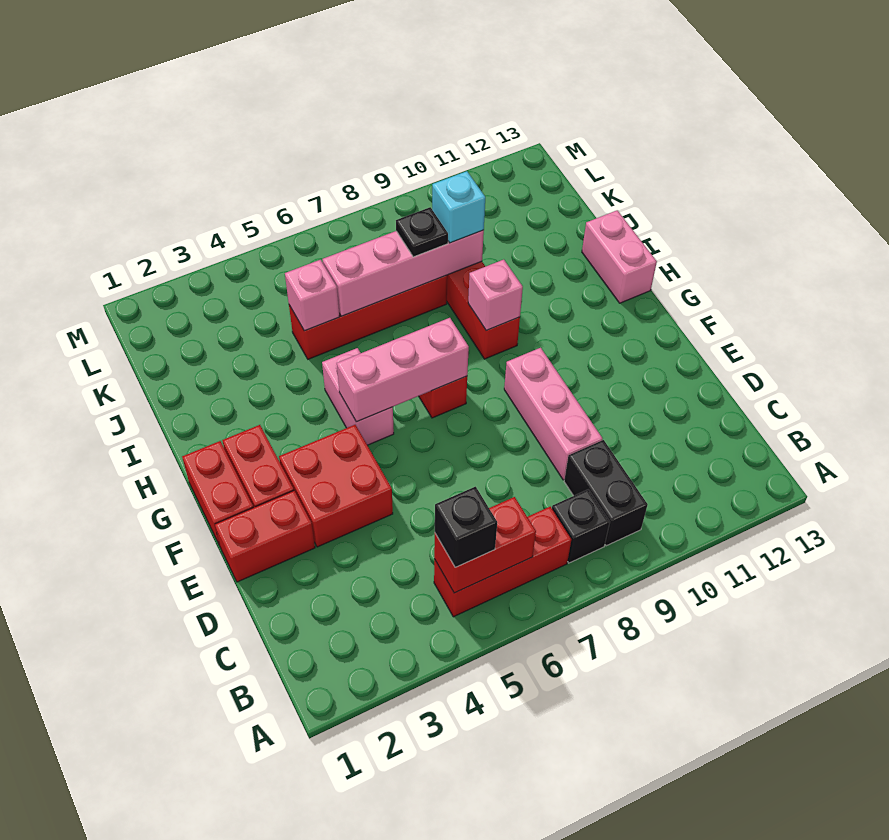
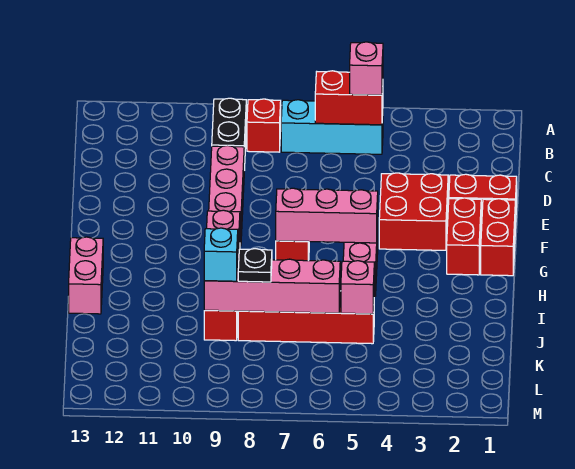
red brick B5:B7 level 1 -> cyan brick B5:B7 level 1
black brick B5 level 3 -> pink brick B5 level 3
black brick B8 level 1 -> red brick B8 level 1

